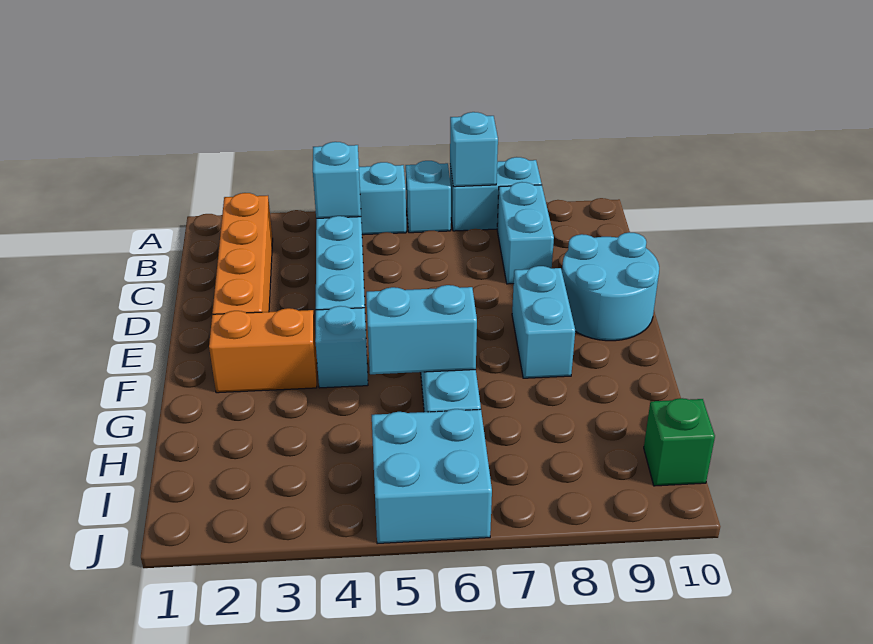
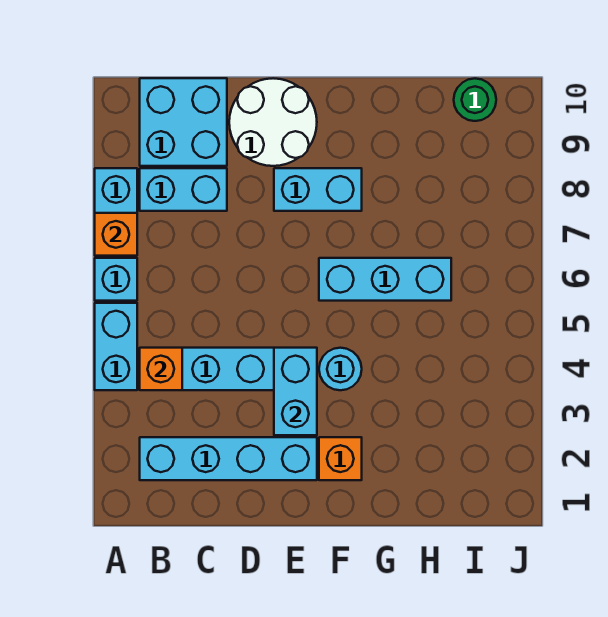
cyan brick A7 level 2 -> orange brick A7 level 2
orange brick B2:E2 level 1 -> cyan brick B2:E2 level 1
cyan brick B4 level 2 -> orange brick B4 level 2
cyan round brick D9:E10 level 1 -> white round brick D9:E10 level 1
orange brick F2:F3 level 1 -> orange brick F2 level 1
cyan brick F4 level 1 -> cyan round brick F4 level 1
cyan brick G5:G6 level 2 -> cyan brick E3:E4 level 2
cyan brick I5:J6 level 1 -> cyan brick B9:C10 level 1
green brick I10 level 1 -> green round brick I10 level 1

